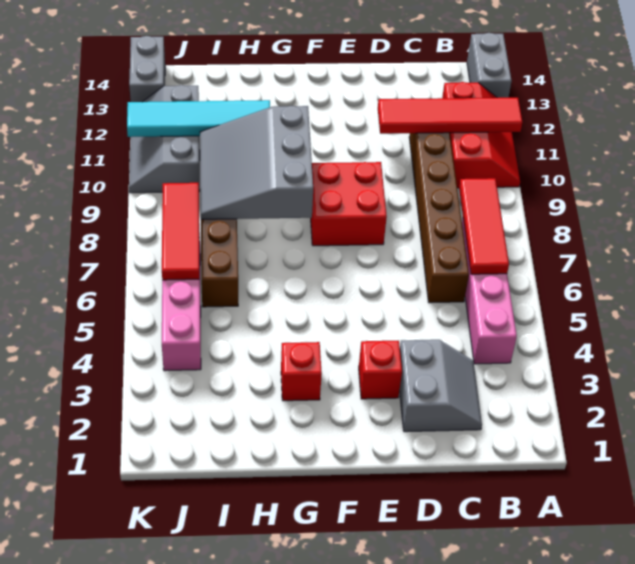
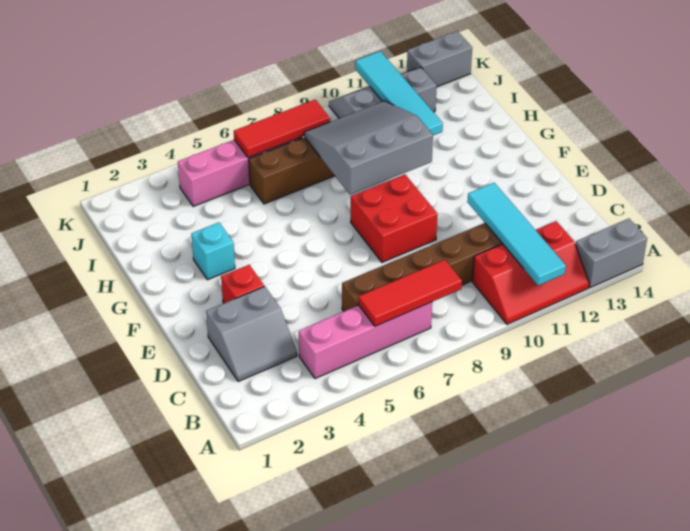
red tile A11:D11 level 2 -> cyan tile A11:D11 level 2
red brick G3 level 1 -> cyan brick G3 level 1

